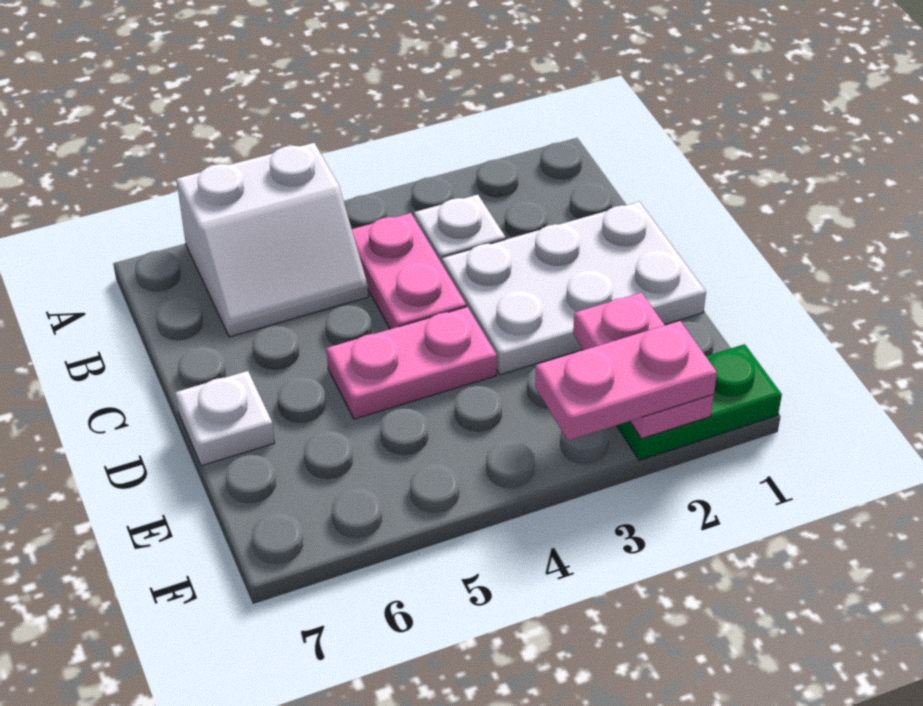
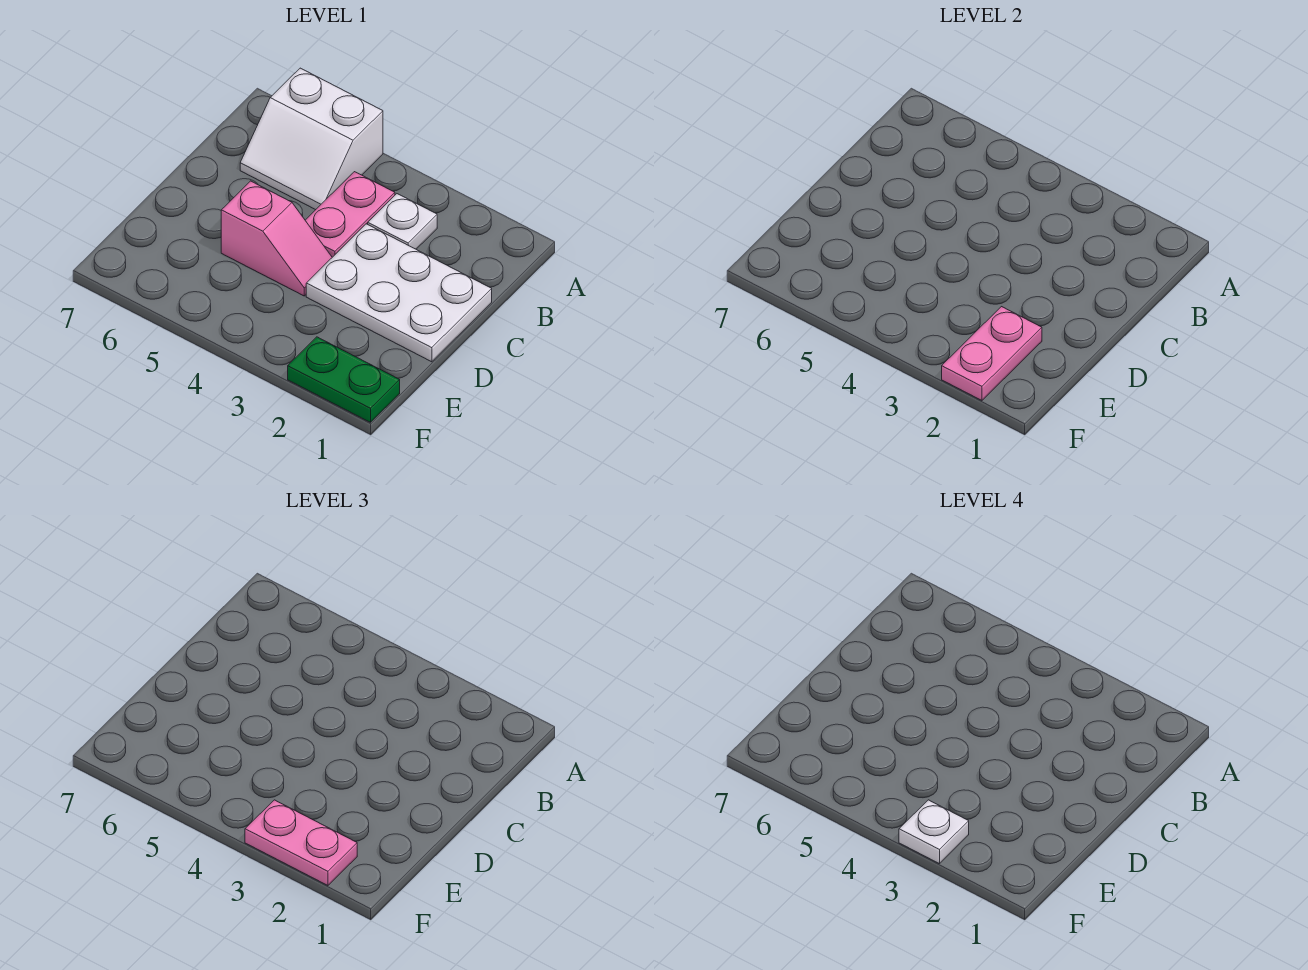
pink plate D4:D5 level 1 -> pink slope D4:D5 level 1 top 5
white plate D7 level 1 -> white plate F3 level 4

